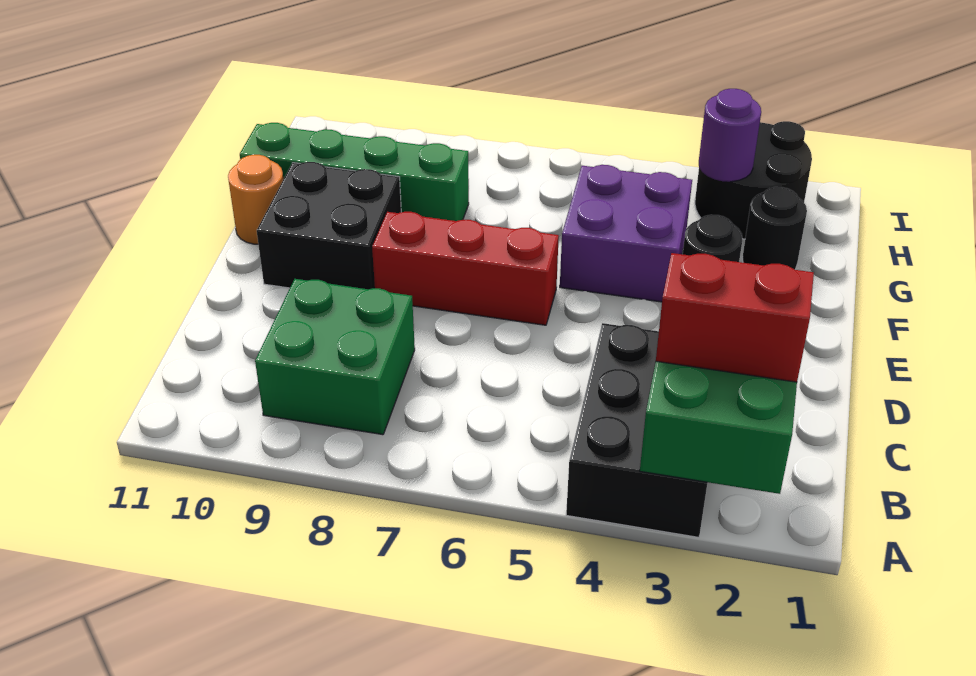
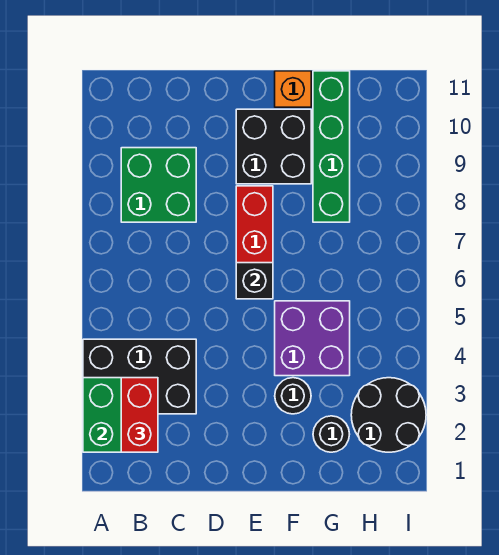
none -> black brick E6 level 2
orange round brick F11 level 1 -> orange brick F11 level 1
purple round brick H3 level 2 -> none

